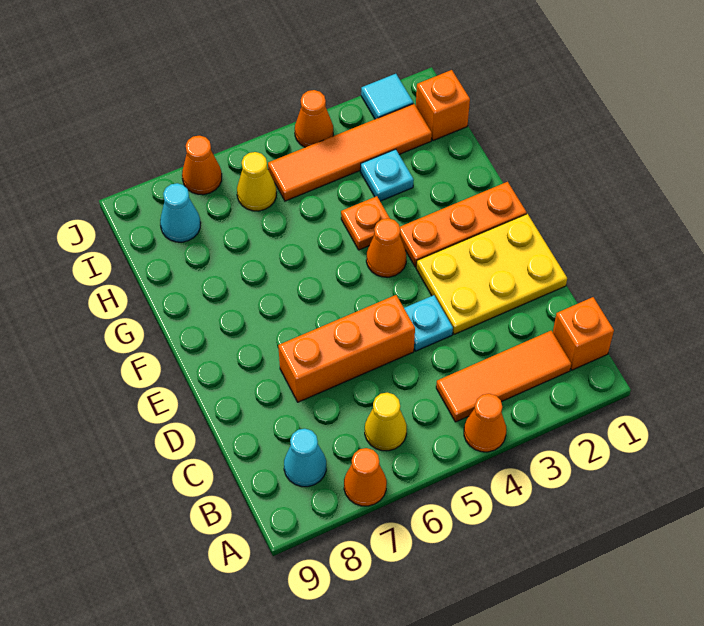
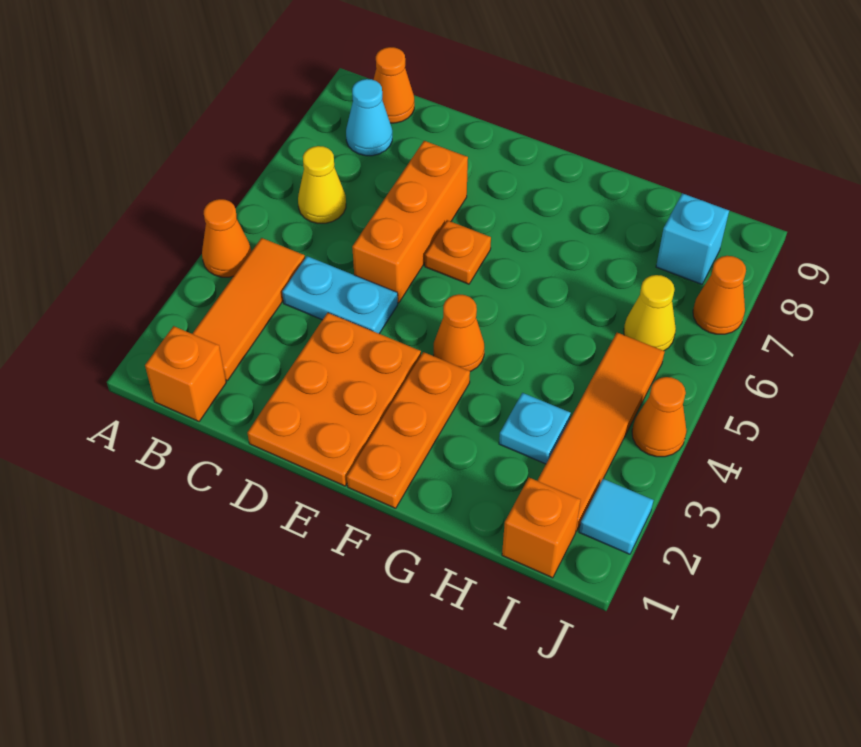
orange cone A7 level 1 -> orange cone B9 level 1
yellow plate D1:E3 level 1 -> orange plate D1:E3 level 1
cyan plate D4 level 1 -> cyan plate C4:D4 level 1
orange plate G4 level 1 -> orange plate E6 level 1
cyan cone I8 level 1 -> cyan brick I8 level 1

